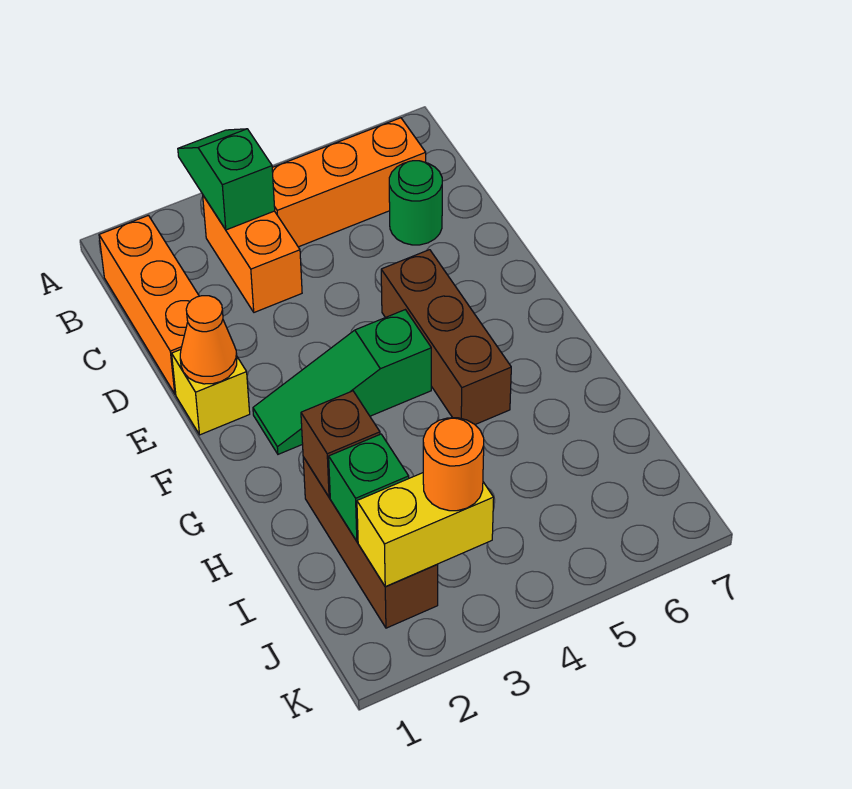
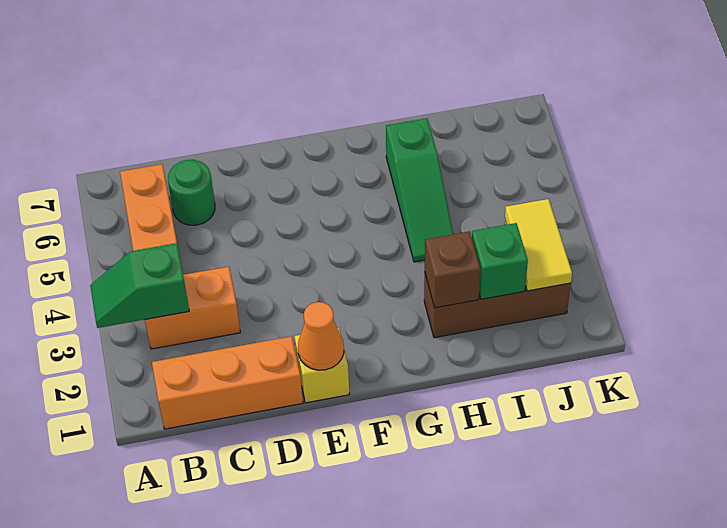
brown brick E5:G5 level 1 -> none
green slope F2:F4 level 1 top 4 -> green slope H4:H6 level 1 top 6
yellow brick J2:J3 level 2 -> yellow tile J2:J3 level 2
orange round brick J3 level 3 -> none

